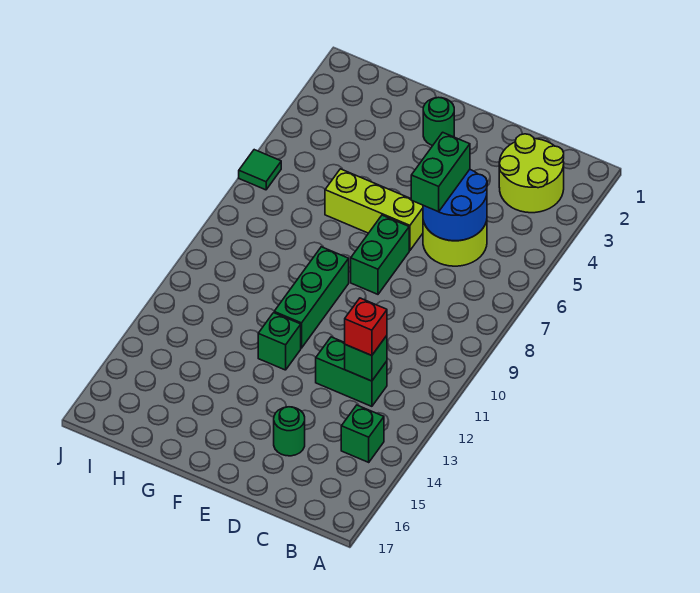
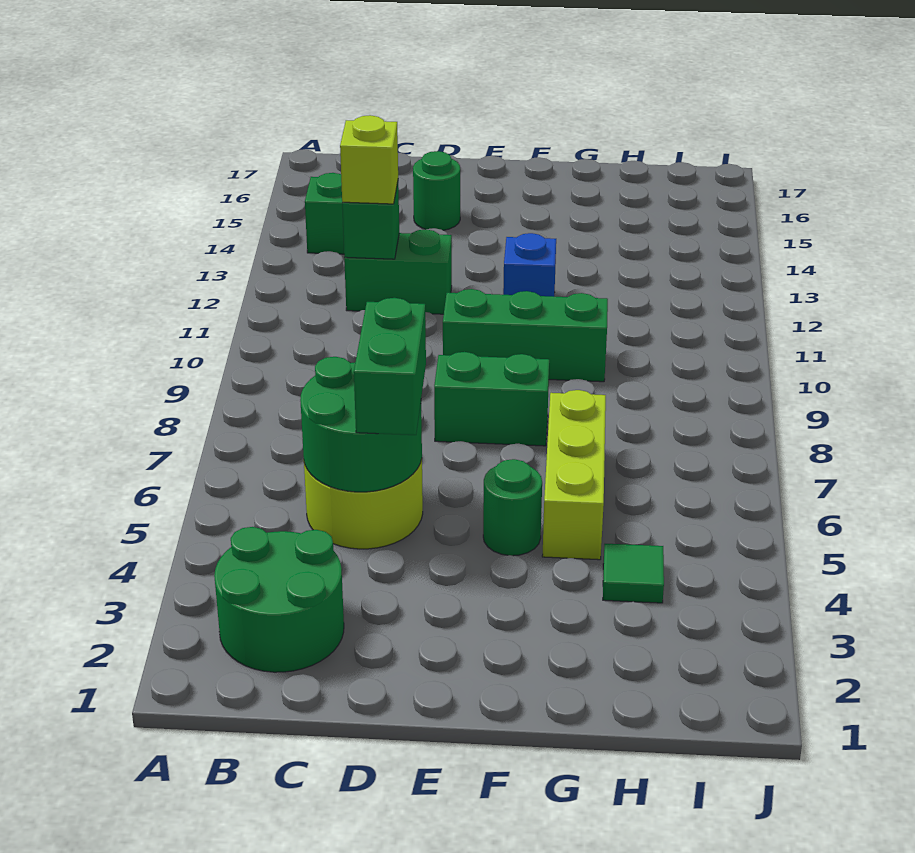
lime round brick B2:C3 level 1 -> green round brick B2:C3 level 1
blue round brick C5:D6 level 2 -> green round brick C5:D6 level 2
red brick C12 level 3 -> lime brick C12 level 3
lime brick E6:G6 level 1 -> lime brick G5:G7 level 1
green brick E7:E8 level 1 -> green brick E8:F8 level 1
green round brick F2 level 1 -> green round brick F5 level 1
green brick F9:F11 level 1 -> green brick E10:G10 level 1
green brick F12 level 1 -> blue brick F12 level 1
green tile J6 level 1 -> green tile H4 level 1

